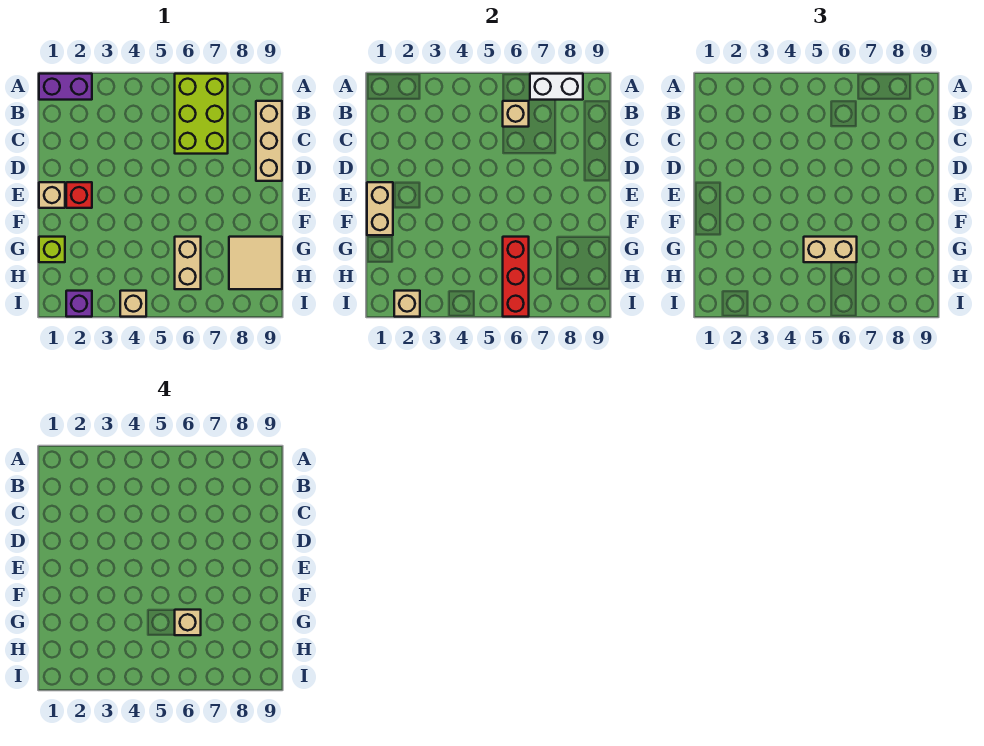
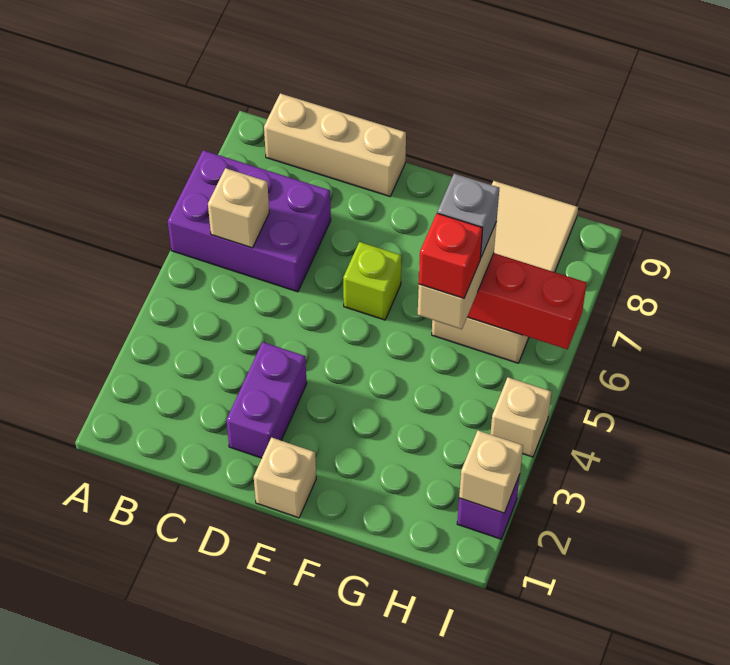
purple brick A1:A2 level 1 -> purple brick D2:D3 level 1
lime brick A6:C7 level 1 -> purple brick A6:C7 level 1
white brick A7:A8 level 2 -> none
tan brick E1:F1 level 2 -> none
red brick E2 level 1 -> red brick G5 level 4
lime brick G1 level 1 -> lime brick E6 level 1
tan brick G6 level 4 -> grey brick G6 level 4

